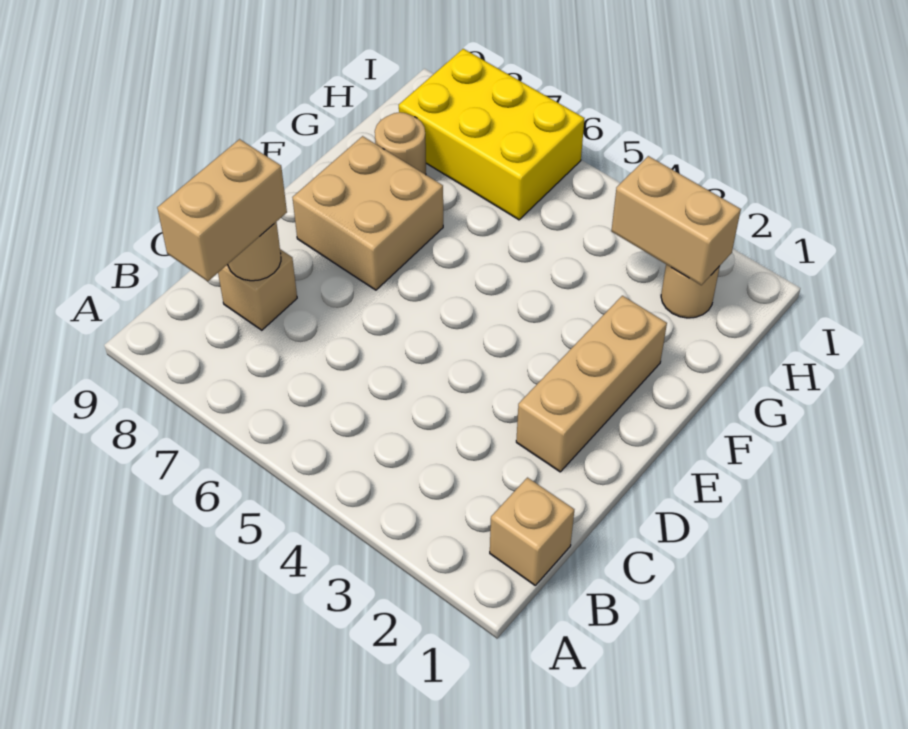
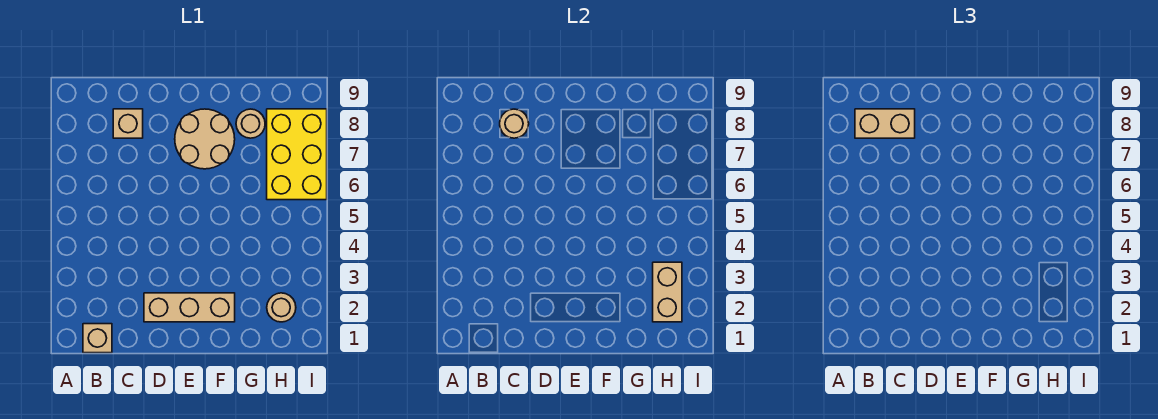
tan brick E7:F8 level 1 -> tan round brick E7:F8 level 1

